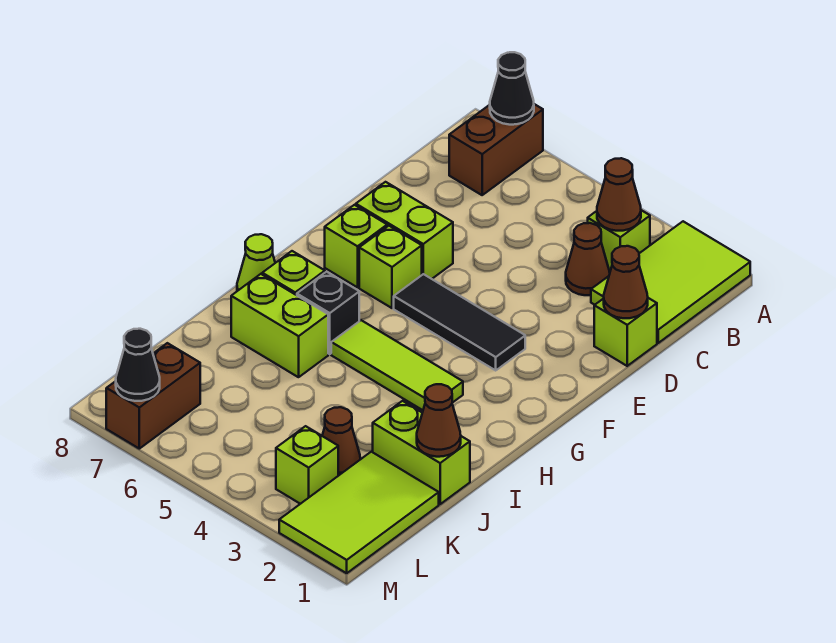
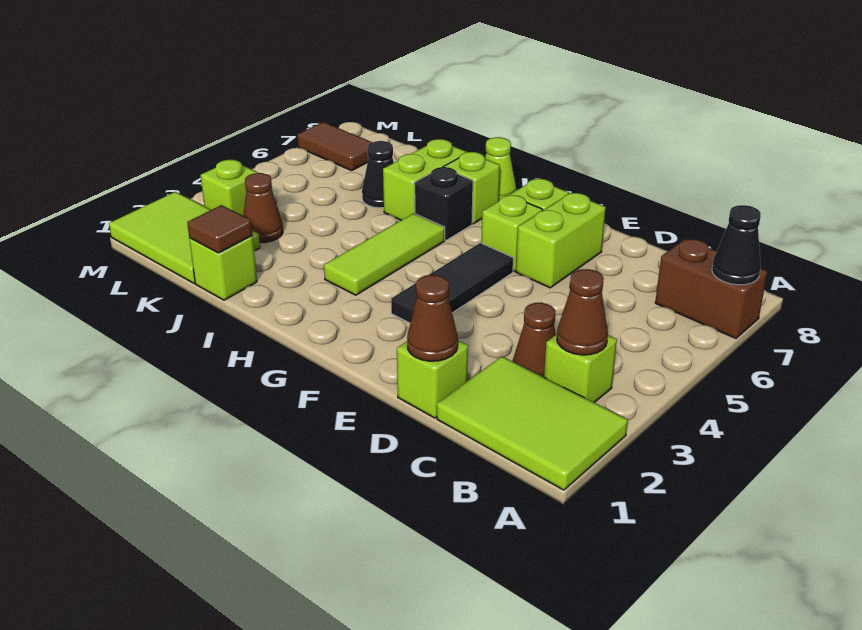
lime brick J1:J2 level 1 -> lime brick J1 level 1
brown cone J1 level 2 -> brown tile J1 level 2
brown brick L7:M7 level 1 -> brown tile L7:M7 level 1
black cone M7 level 2 -> black cone J6 level 1

